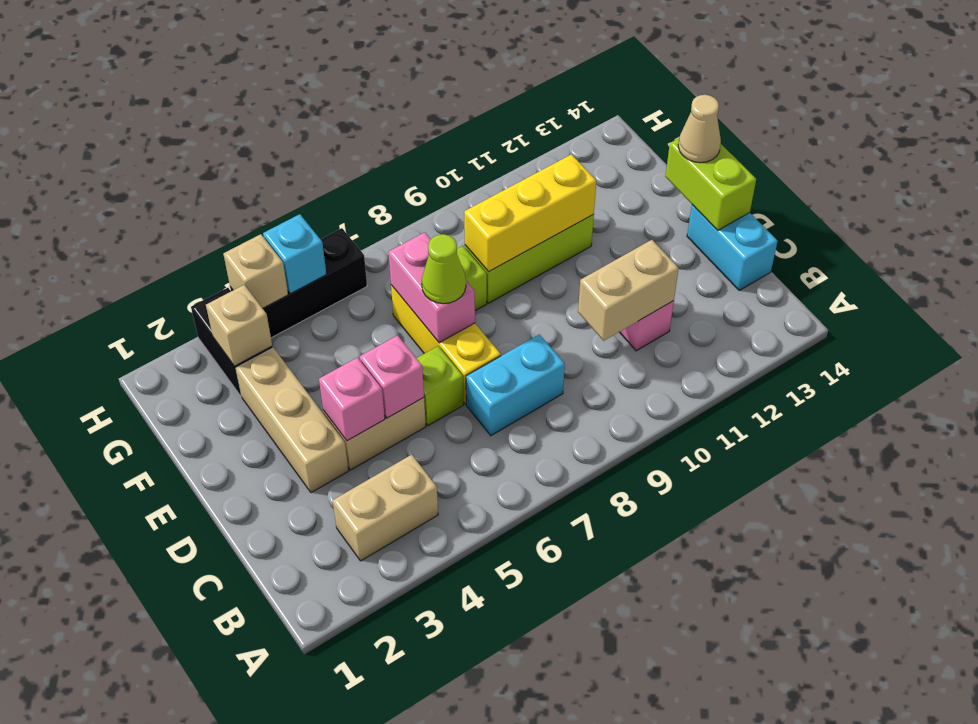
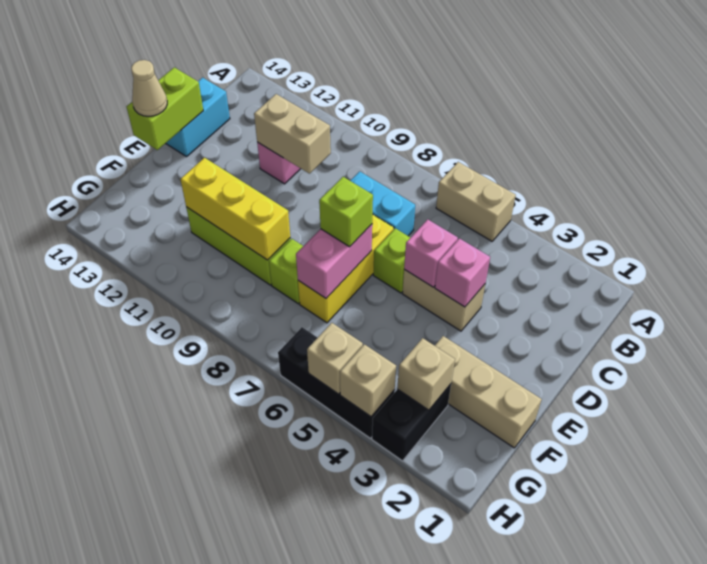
tan brick B3:B4 level 1 -> tan brick A5:A6 level 1
tan brick D3:F3 level 1 -> tan brick F1:F3 level 1
lime cone E7 level 3 -> lime brick E7 level 3
cyan brick H5 level 2 -> tan brick H5 level 2

